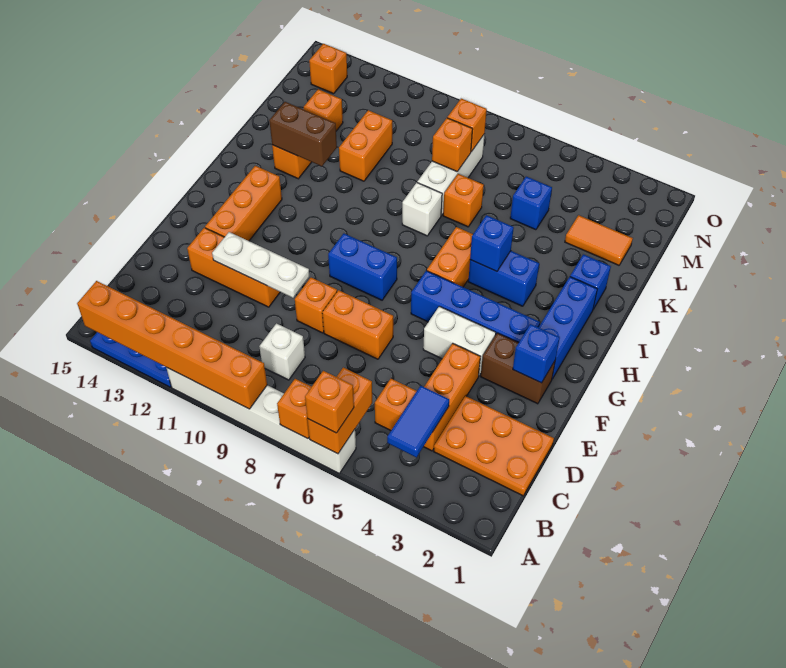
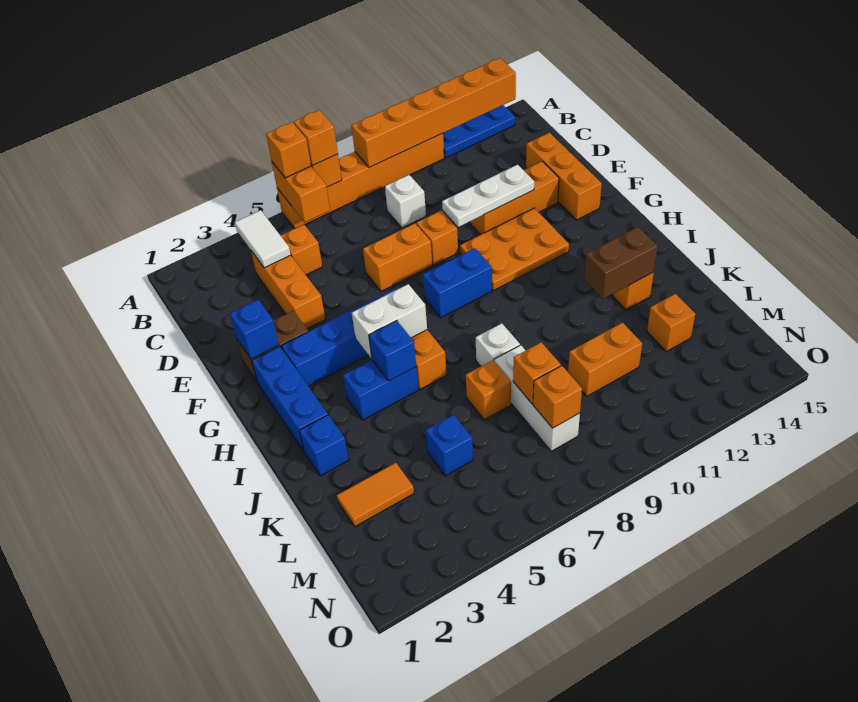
white brick A6:A11 level 1 -> orange brick A6:A11 level 1
blue tile B4:C4 level 2 -> white tile B4:C4 level 2
orange plate C1:D3 level 1 -> orange plate F10:G12 level 1
white brick F4:F5 level 1 -> white brick H5:H6 level 2
orange brick F13:H13 level 1 -> orange brick D14:F14 level 1
orange brick K11:L11 level 1 -> orange brick L10:L11 level 1
orange brick N14 level 1 -> orange brick A7 level 3

